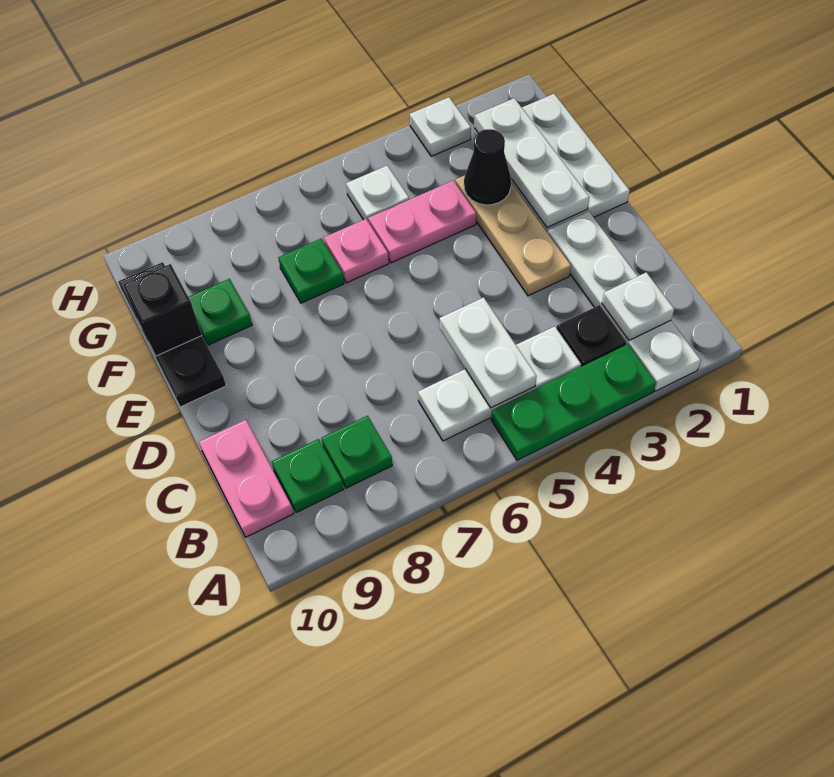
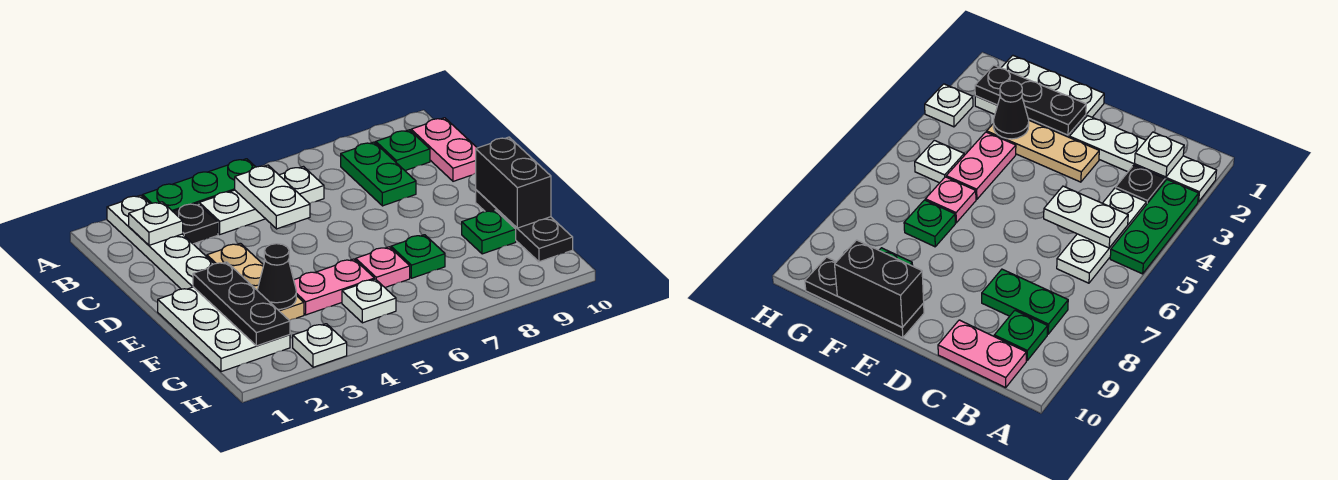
green plate B8 level 1 -> green plate B8:C8 level 1
white plate E2:G2 level 2 -> black plate E2:G2 level 2
black brick F10 level 2 -> black brick E10:F10 level 2

